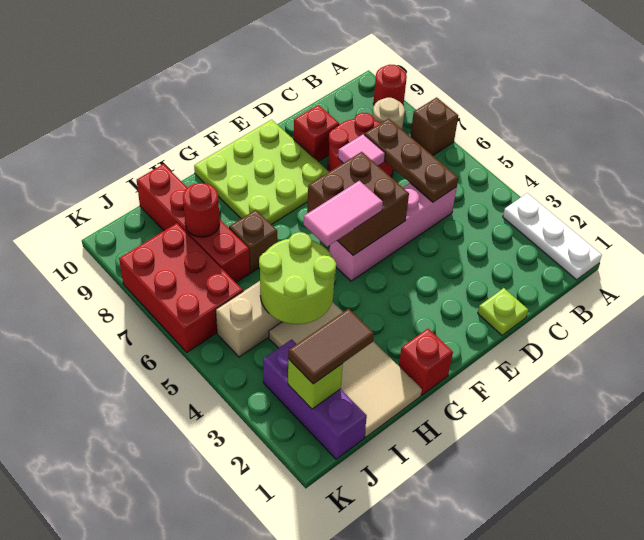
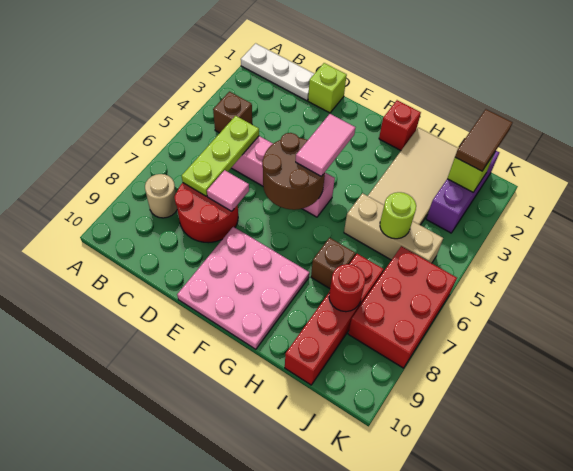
white plate A1:A3 level 1 -> white plate A1:C1 level 1
brown brick A7 level 1 -> brown brick B4 level 1
red round brick A9 level 1 -> none
brown plate C5:C7 level 2 -> lime plate C5:C7 level 2
lime plate D1 level 1 -> lime brick D1 level 1
red brick D9 level 1 -> none
brown brick E5:F6 level 2 -> brown round brick E5:F6 level 2
lime plate E8:G10 level 1 -> pink plate E8:G10 level 1
pink tile F5:G5 level 3 -> pink tile F4:F5 level 3
lime round brick H4:I5 level 2 -> lime round brick I5 level 2
brown tile I2:J2 level 3 -> brown tile J1:J2 level 3

